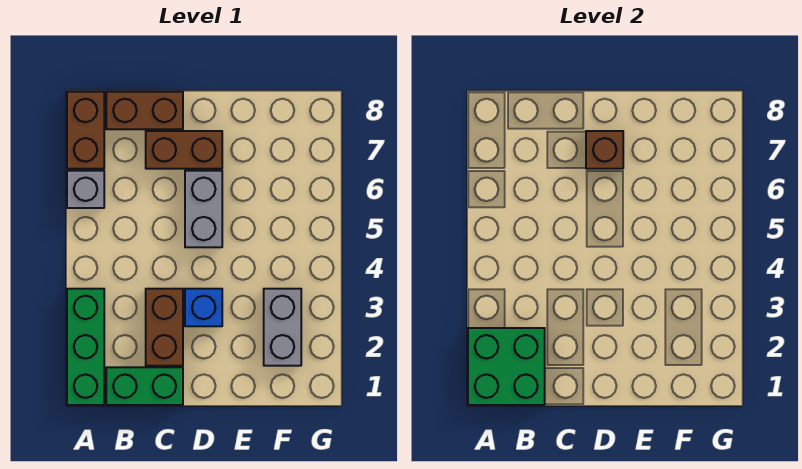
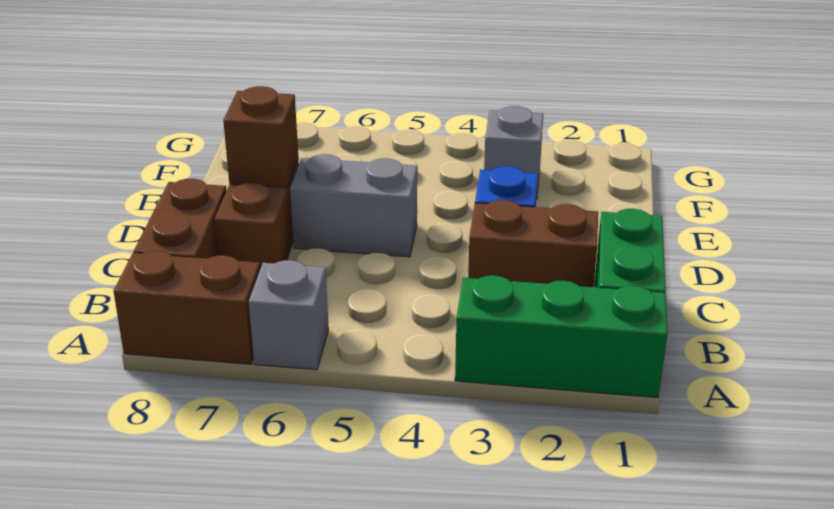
green brick A1:B2 level 2 -> none
grey brick F2:F3 level 1 -> grey brick F3 level 1

